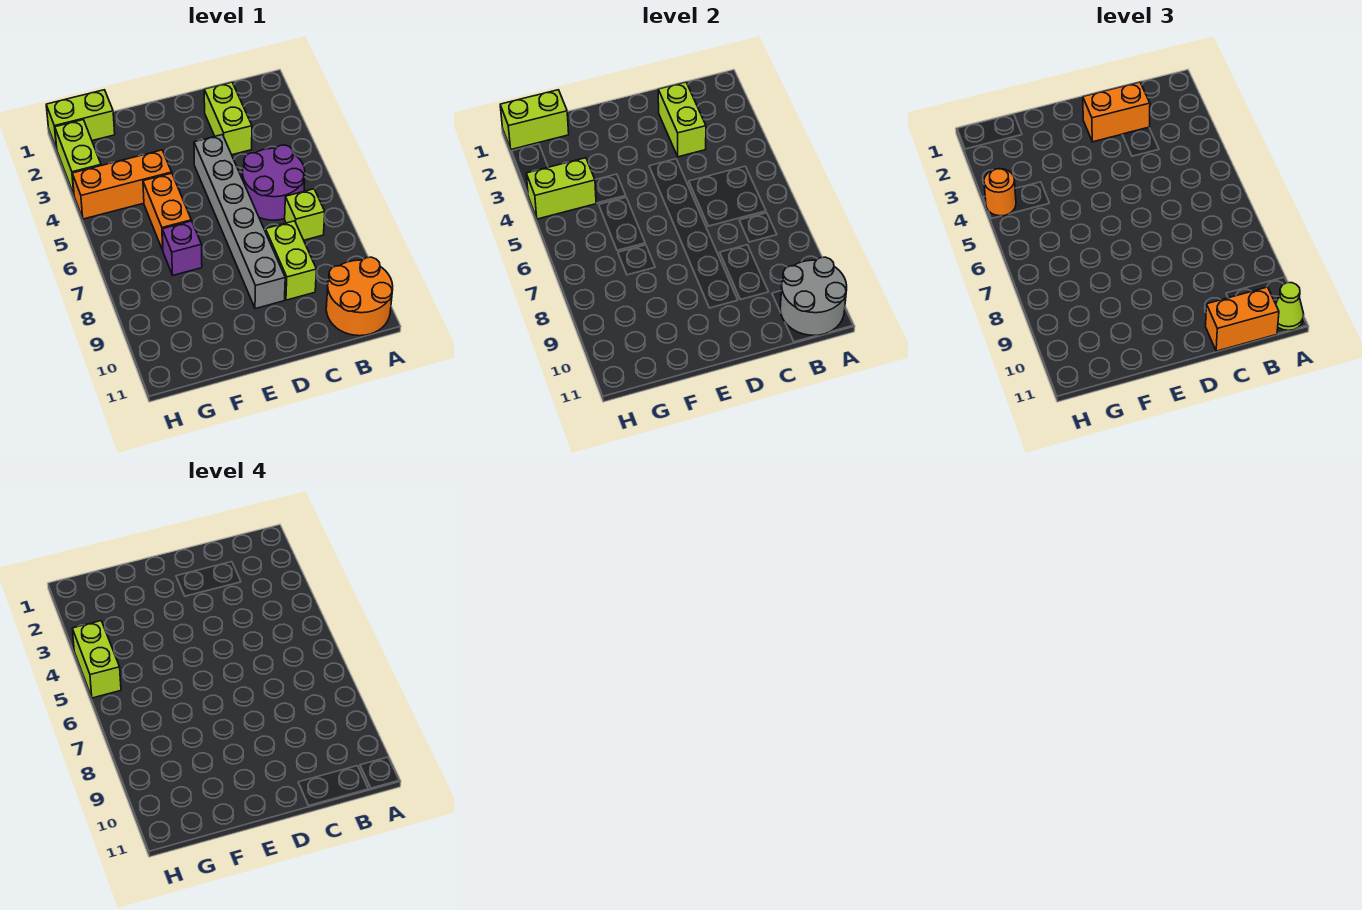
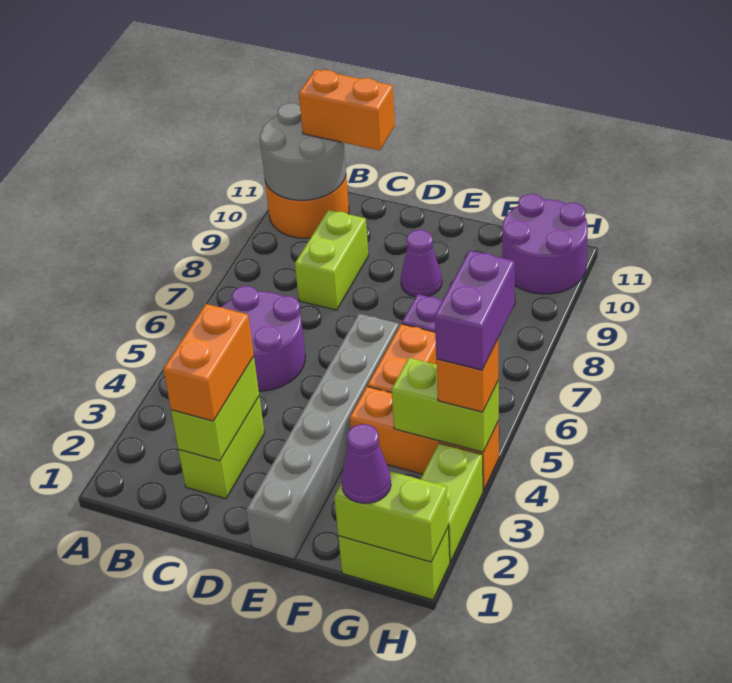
lime cone A11 level 3 -> none
lime brick B7 level 1 -> none
orange brick C2:D2 level 3 -> orange brick C2:C3 level 3
grey brick D4:D9 level 1 -> grey brick E1:E6 level 1
none -> purple cone E9 level 1
none -> purple cone G1 level 3
none -> purple round brick G10:H11 level 1
orange round brick H4 level 3 -> orange brick H4 level 3
lime brick H4:H5 level 4 -> purple brick H4:H5 level 4

